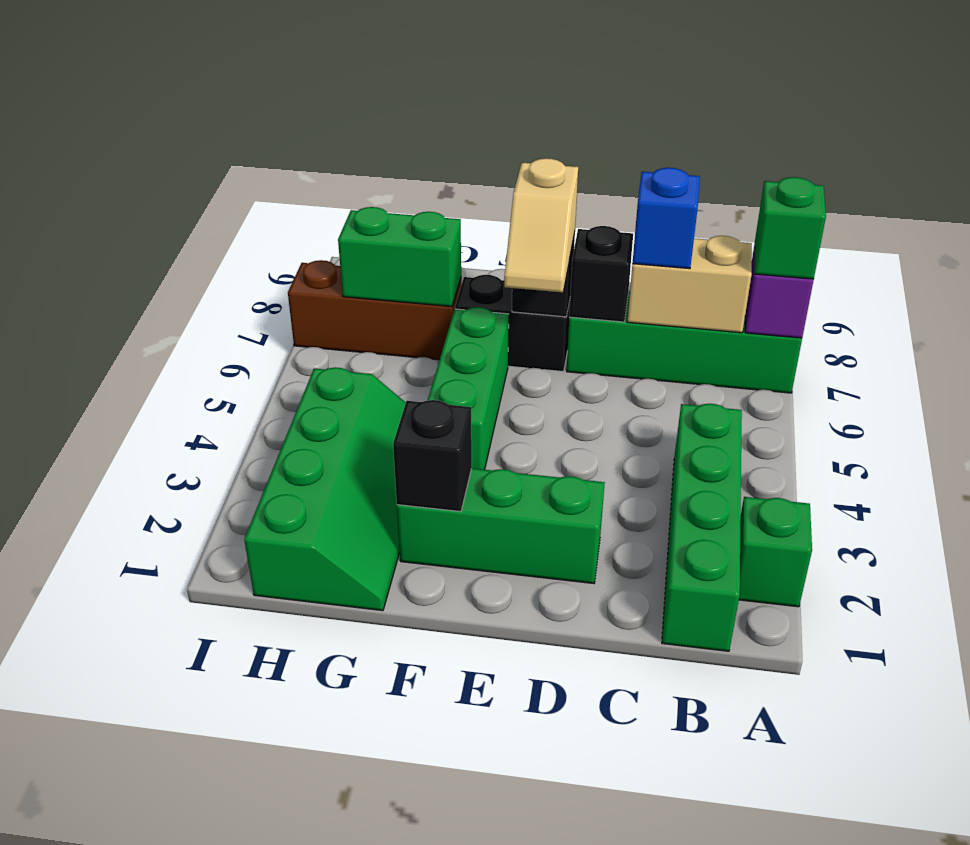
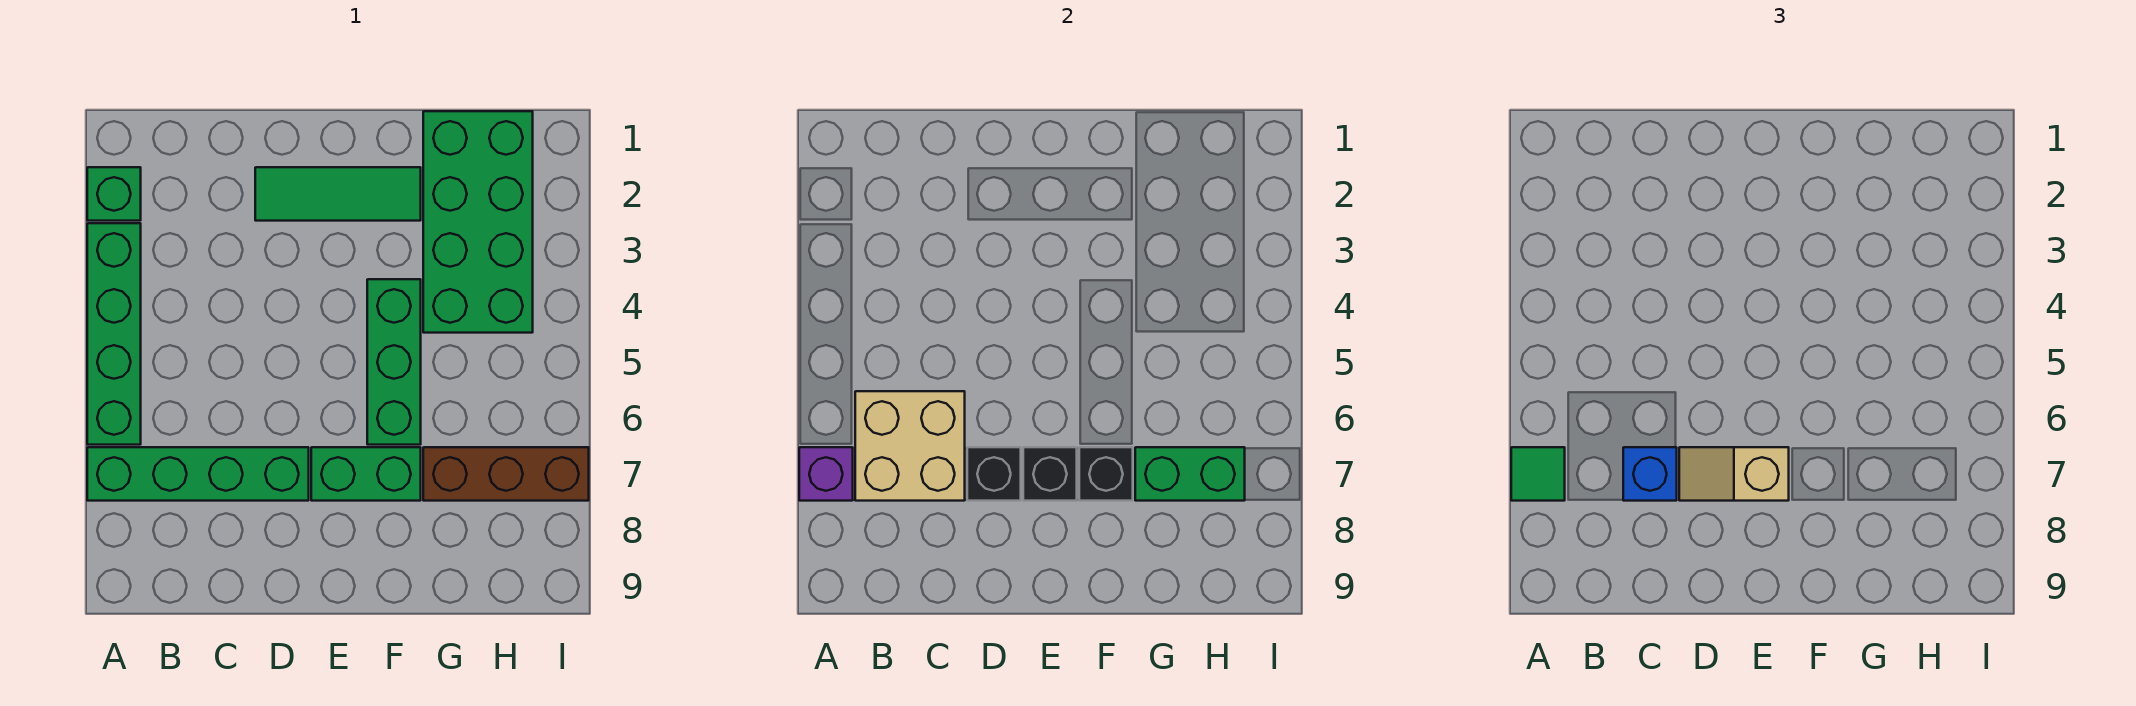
green brick A7 level 3 -> green tile A7 level 3
green brick B1:B4 level 1 -> green brick A3:A6 level 1
tan brick B7:C7 level 2 -> tan brick B6:C7 level 2
green brick D2:F2 level 1 -> green tile D2:F2 level 1
tan slope E6:E7 level 3 top 7 -> tan slope D7:E7 level 3 top E
black brick E7:F7 level 1 -> green brick E7:F7 level 1
black brick F2 level 2 -> black brick F7 level 2
green slope G1:H4 level 1 top H -> green brick G1:H4 level 1

